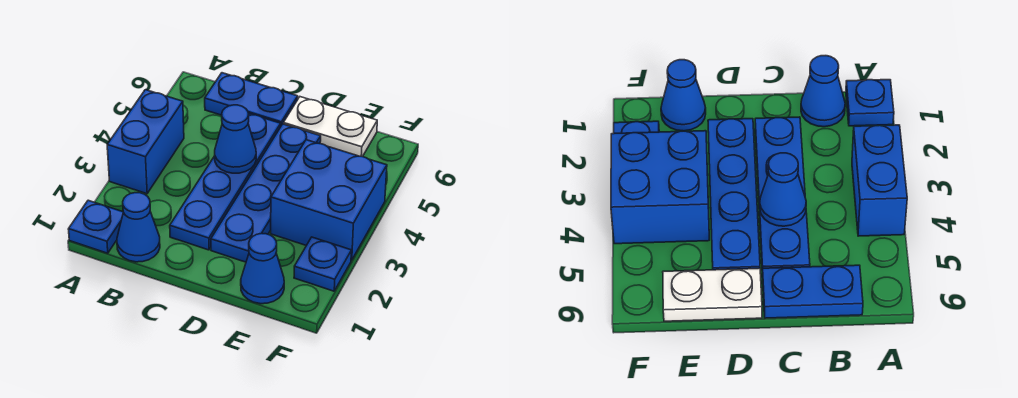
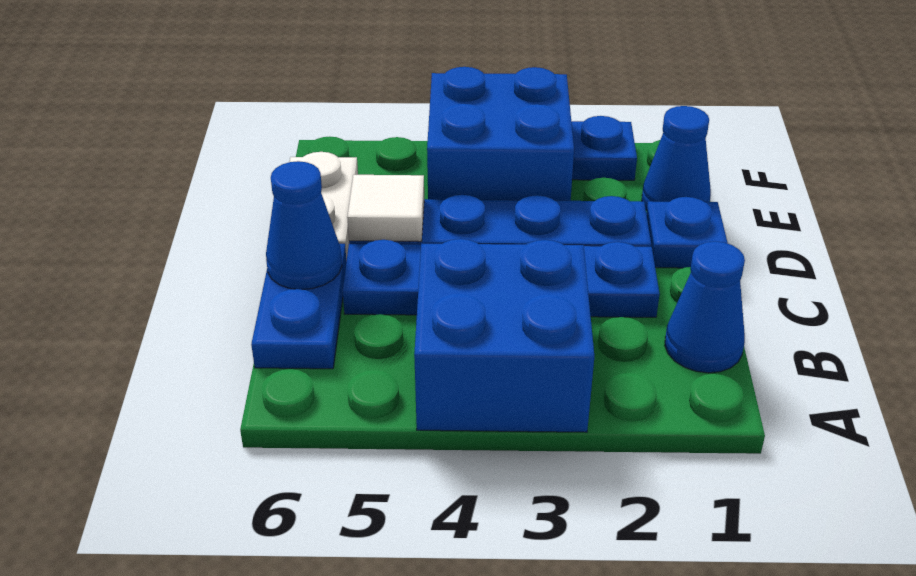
blue plate A1 level 1 -> blue plate D1 level 1
blue brick A3:A4 level 1 -> blue brick A3:B4 level 1
blue cone C4 level 2 -> blue cone C6 level 2
none -> white tile D5 level 2

